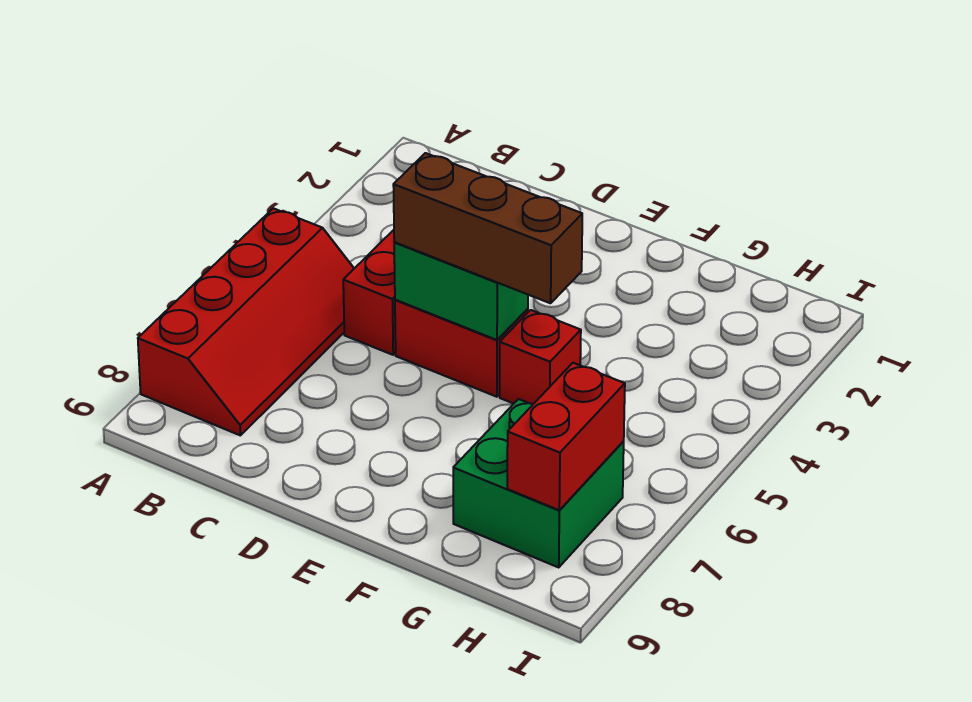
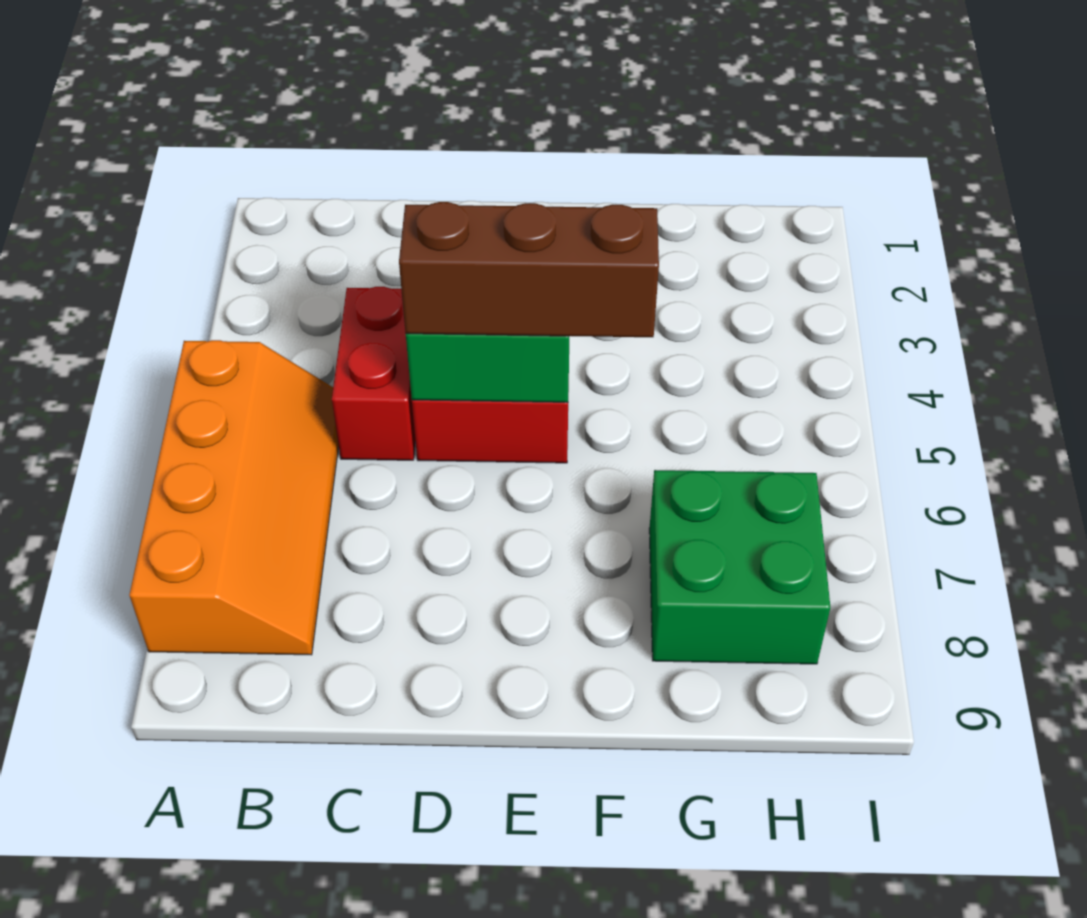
red slope A5:B8 level 1 top A -> orange slope A5:B8 level 1 top A
red brick F5 level 1 -> none
red brick H7:H8 level 2 -> none

